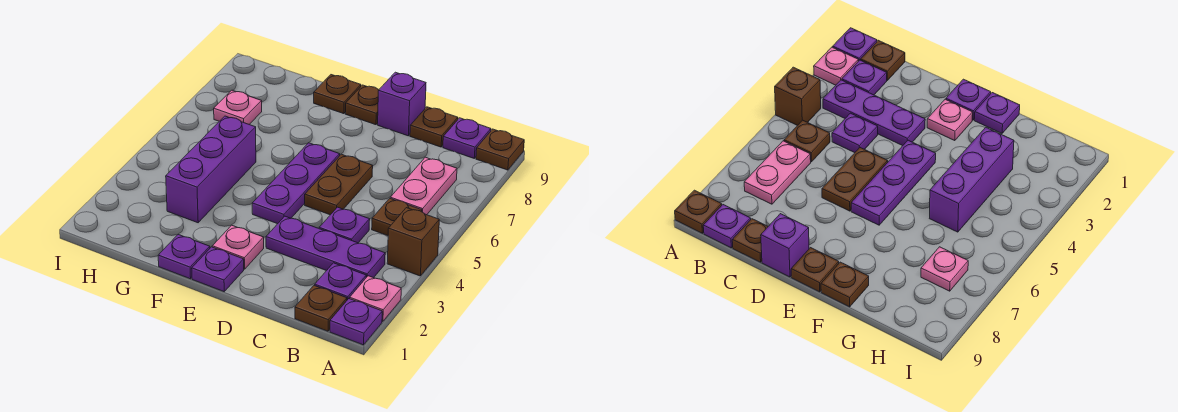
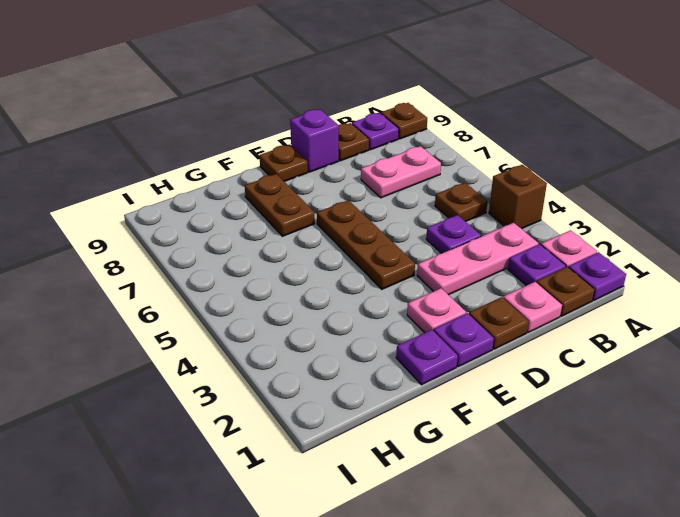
purple plate B3:D3 level 1 -> pink plate B3:D3 level 1
pink plate B6:B7 level 1 -> pink plate B7:C7 level 1
brown plate D5:D6 level 1 -> brown plate F7:F8 level 1
purple plate E4:E6 level 1 -> brown plate E4:E6 level 1
brown plate F9 level 1 -> brown plate D1 level 1
purple brick G3:G5 level 1 -> none
pink plate H7 level 1 -> pink plate C1 level 1

